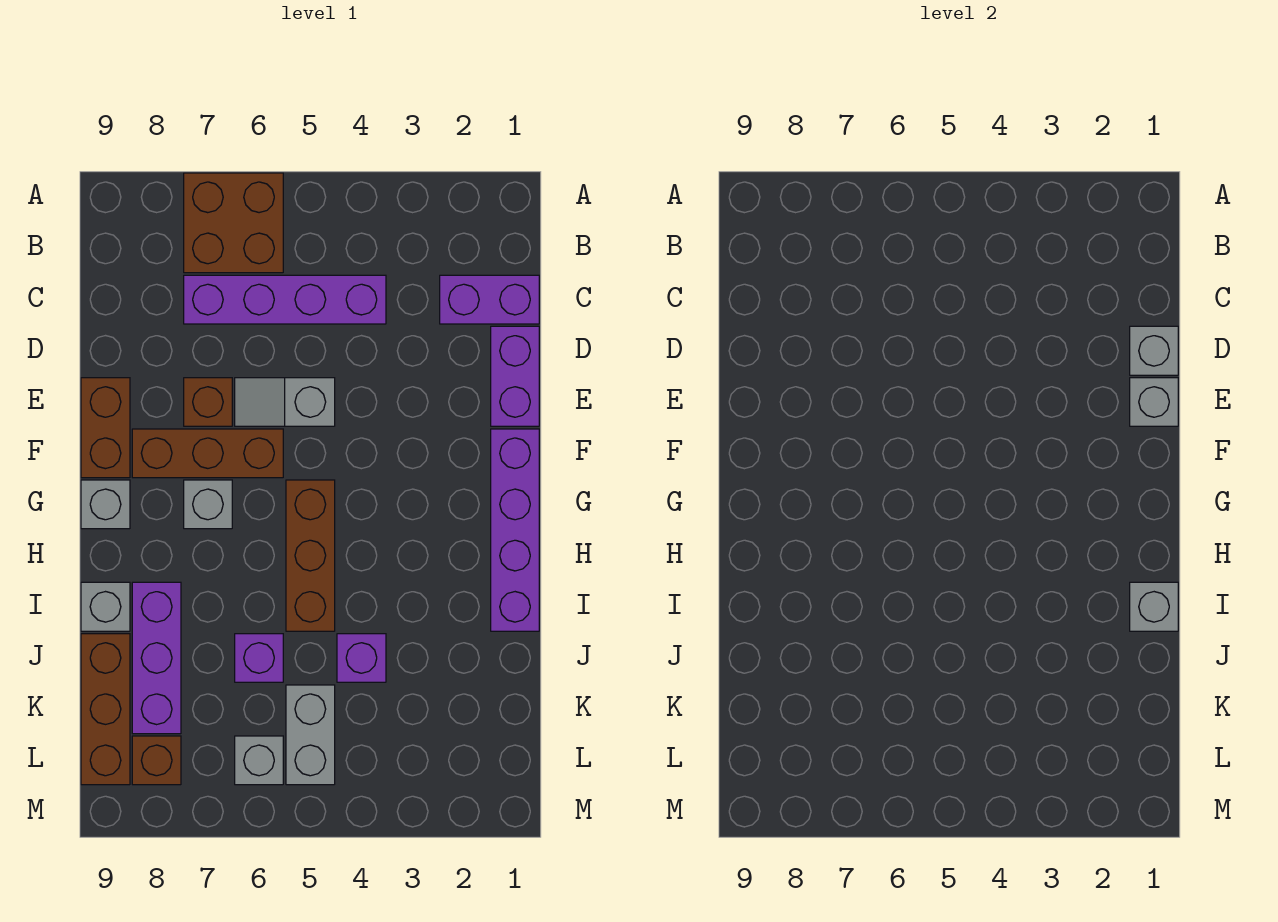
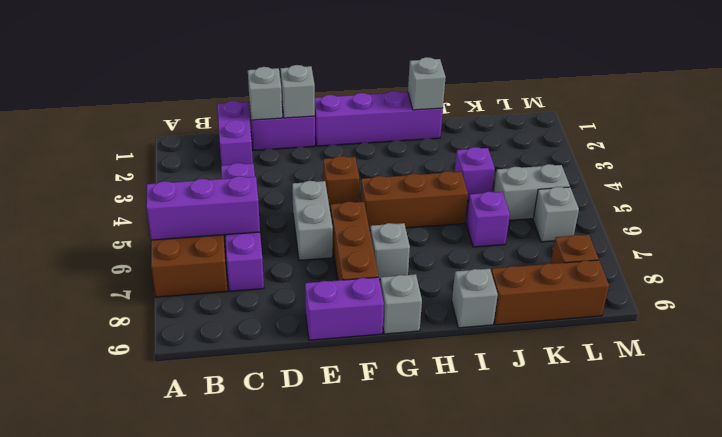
grey slope E5:E6 level 1 top 5 -> grey brick E5:E6 level 1
brown brick E7 level 1 -> brown brick F4 level 1
brown brick E9:F9 level 1 -> purple brick E9:F9 level 1
purple brick I8:K8 level 1 -> purple brick A6:C6 level 2

